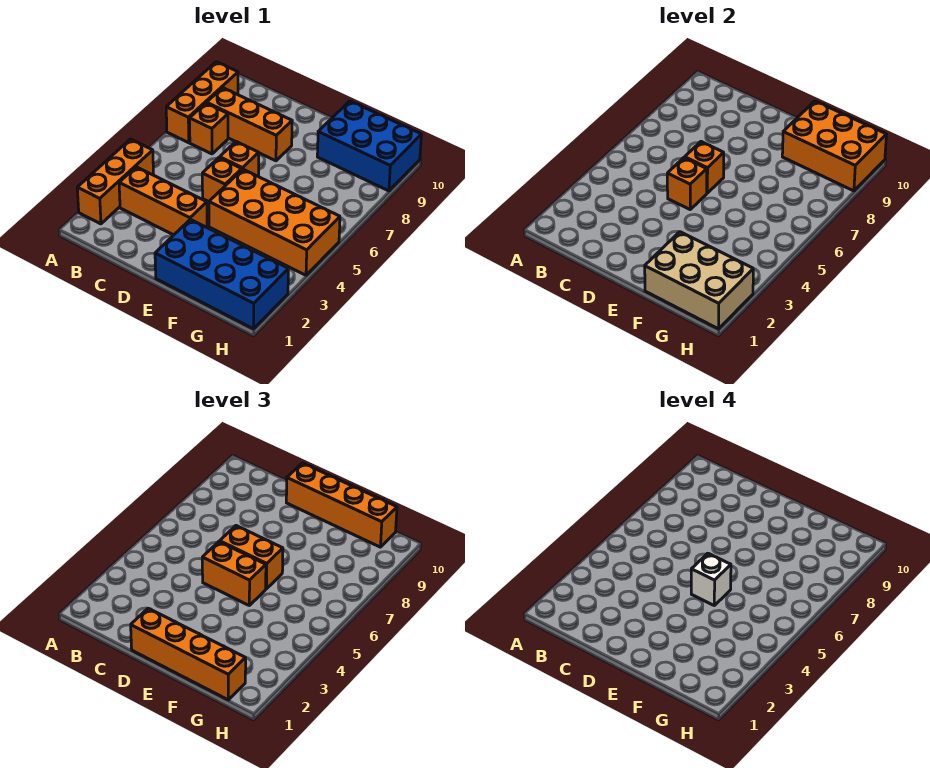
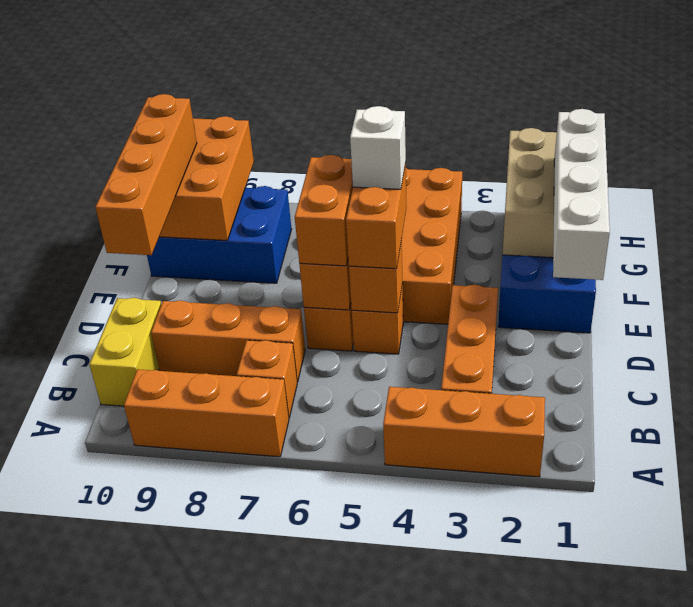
orange brick B8:D8 level 1 -> orange brick C7:C9 level 1
none -> yellow brick B10:C10 level 1
orange brick D1:G1 level 3 -> white brick D1:G1 level 3
blue brick F9:H10 level 1 -> blue brick F8:G10 level 1

